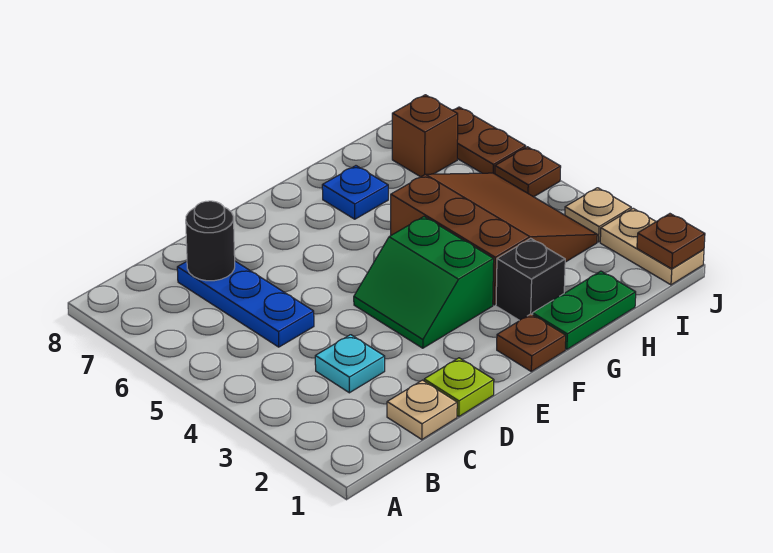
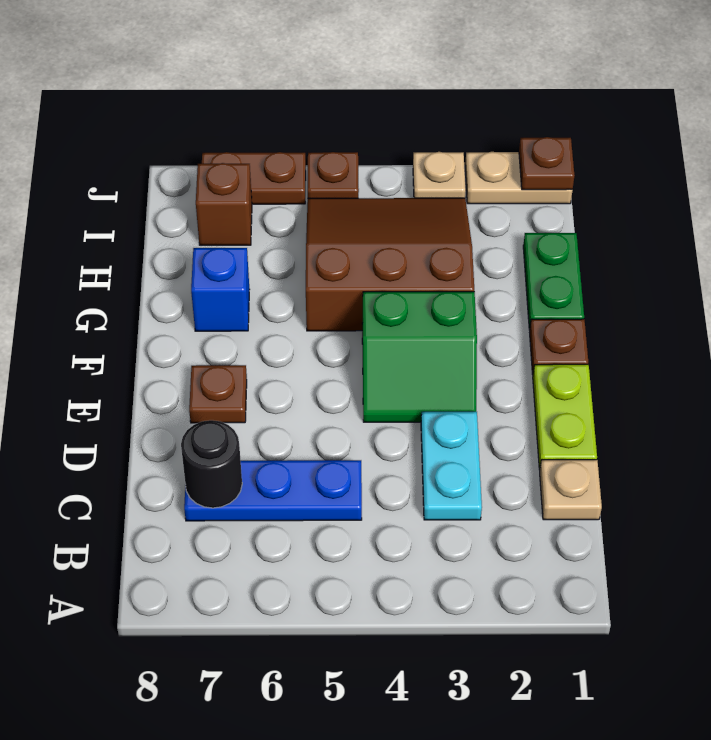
cyan plate C3 level 1 -> cyan plate C3:D3 level 1
lime plate D1 level 1 -> lime plate D1:E1 level 1
none -> brown plate E7 level 1
black brick G2 level 1 -> none
blue plate G7 level 1 -> blue brick G7 level 1

